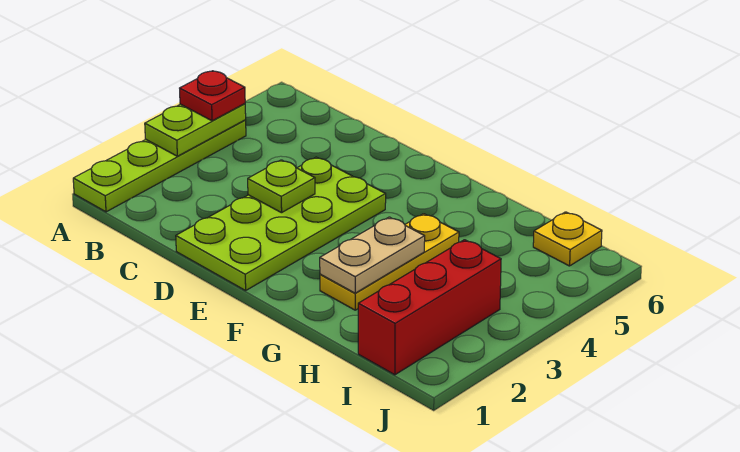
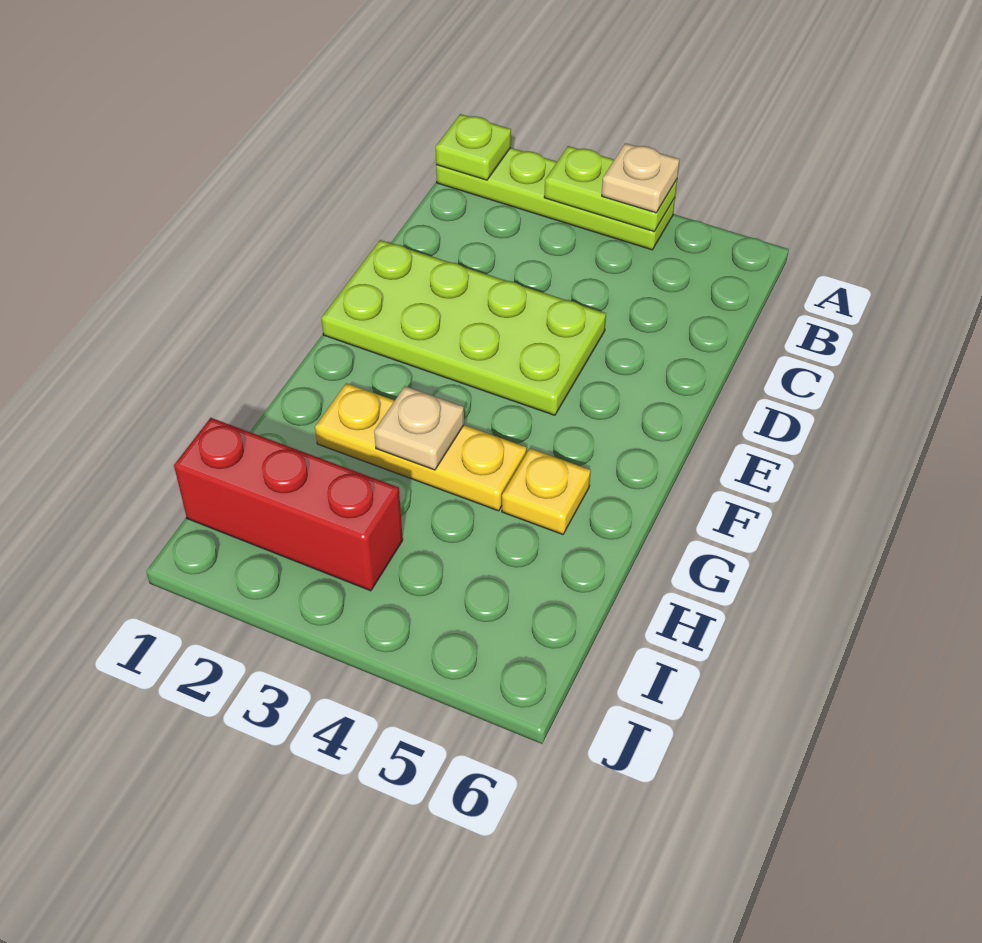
red plate A4 level 3 -> tan plate A4 level 3
lime plate D3 level 2 -> lime plate A1 level 2
tan plate G2:G3 level 2 -> tan plate G3 level 2
yellow plate I6 level 1 -> yellow plate G5 level 1

